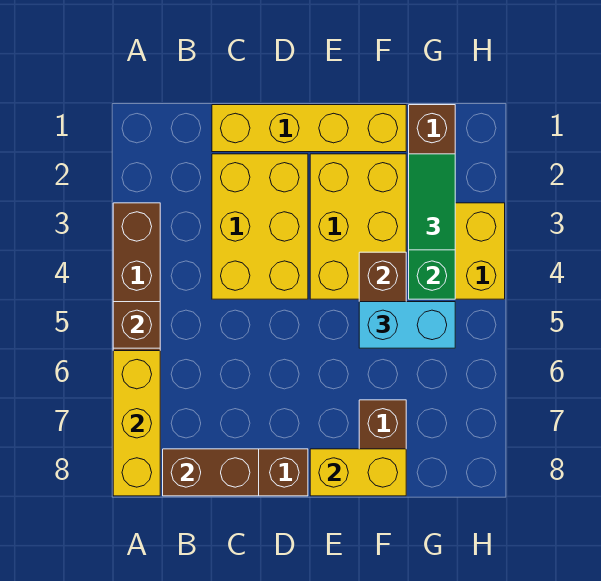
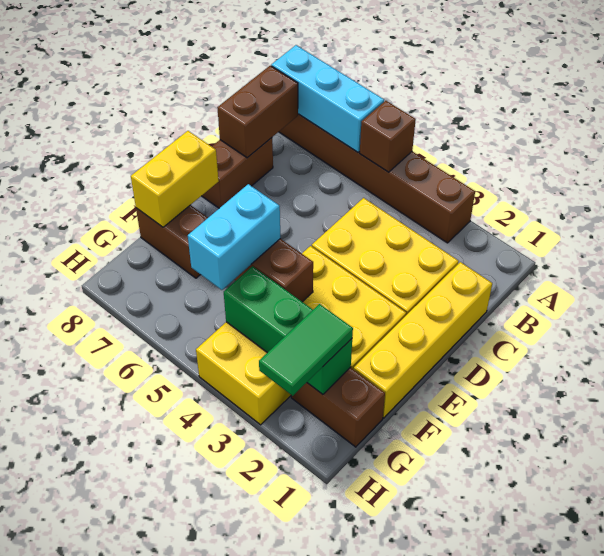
yellow brick A6:A8 level 2 -> cyan brick A6:A8 level 2
green tile G2:G3 level 3 -> green tile G2:H2 level 3

